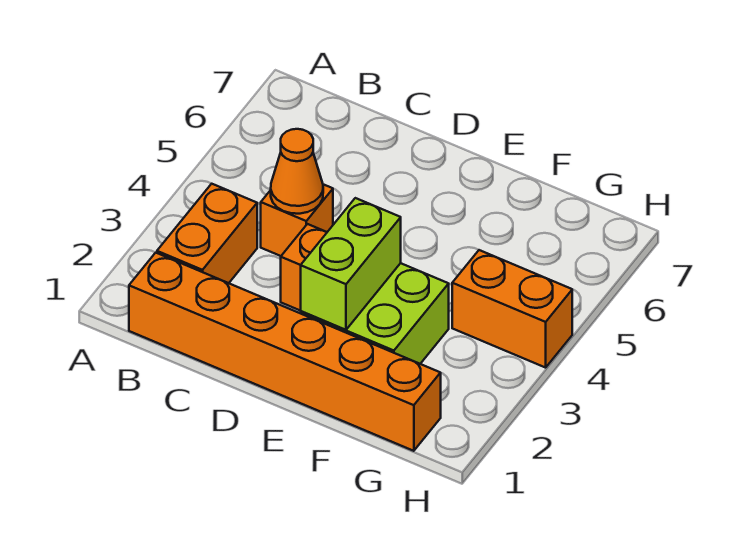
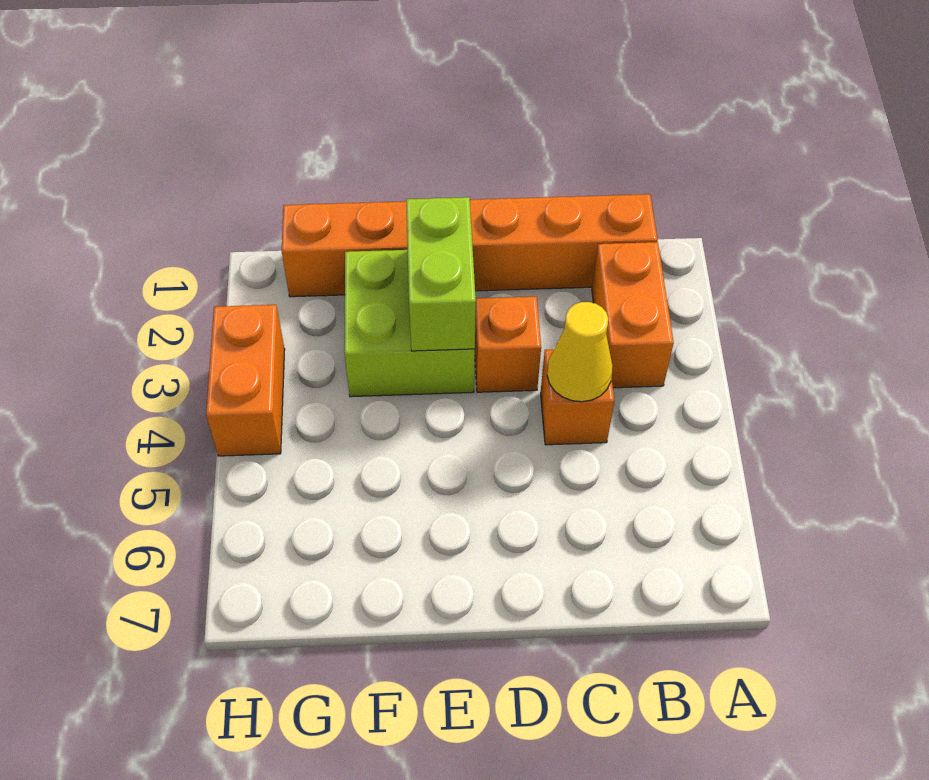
orange cone C4 level 2 -> yellow cone C4 level 2
orange brick G4:H4 level 1 -> orange brick H3:H4 level 1

